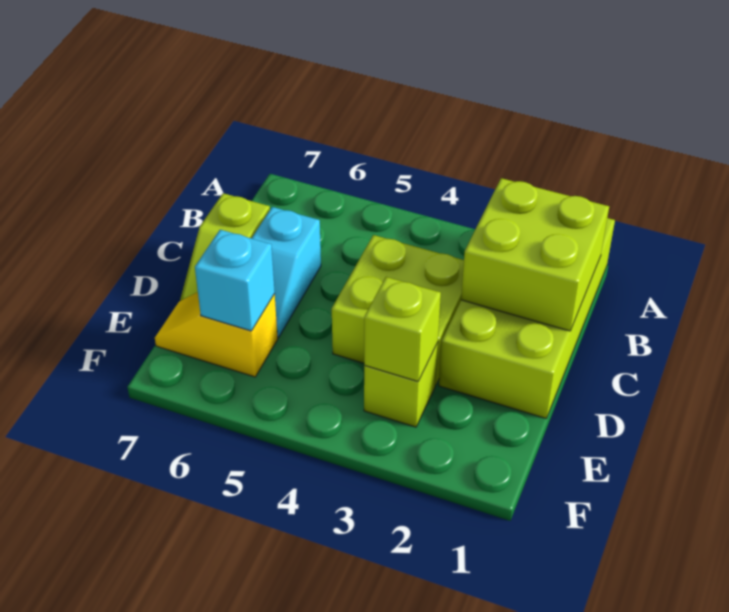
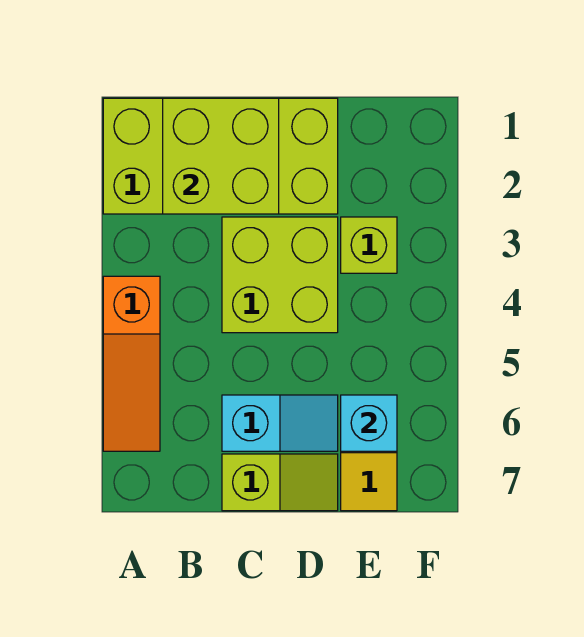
none -> orange slope A4:A6 level 1 top 4
lime brick E3 level 2 -> none

